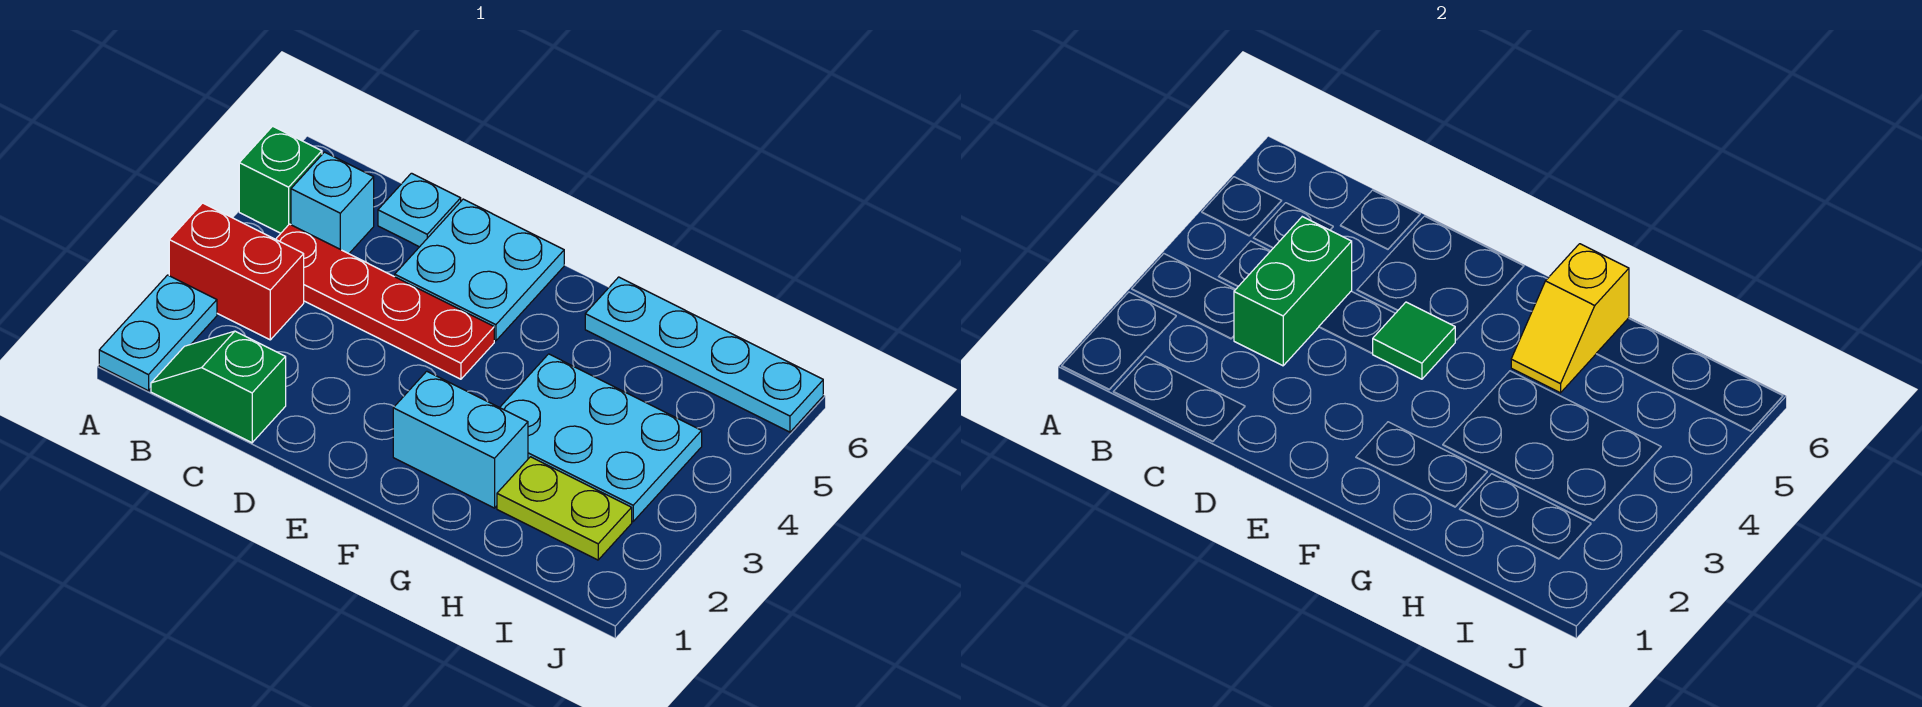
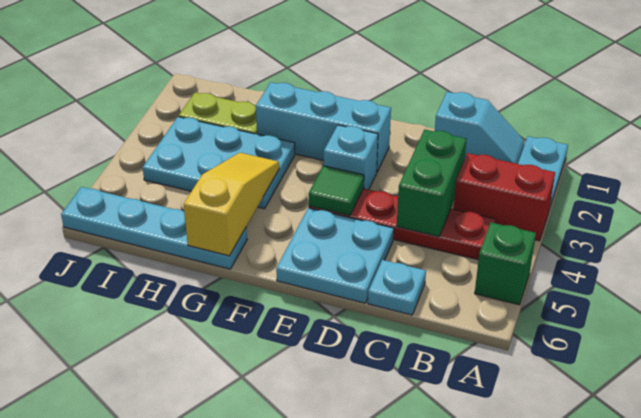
green slope B1:C1 level 1 top C -> cyan slope B1:C1 level 1 top C
cyan brick B5 level 1 -> cyan brick E3 level 1
cyan brick F2:G2 level 1 -> cyan brick E2:G2 level 1
yellow slope G5:G6 level 2 top 6 -> yellow slope G4:G6 level 2 top 6

